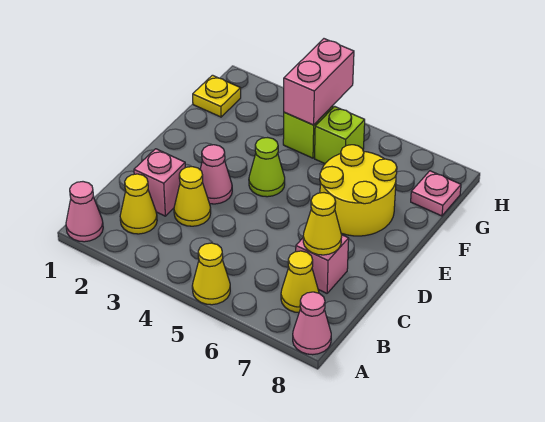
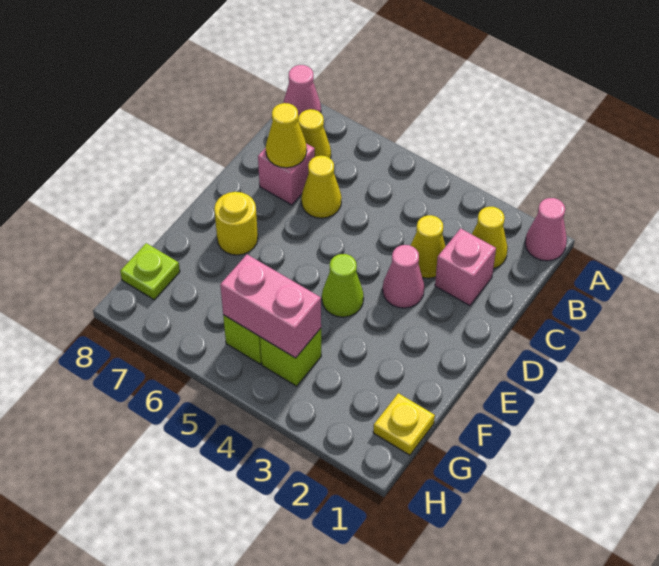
yellow cone A5 level 1 -> yellow cone C6 level 1
yellow round brick E6:F7 level 1 -> yellow round brick E7 level 1
pink brick G4:H4 level 2 -> pink brick G4:G5 level 2
pink plate G8 level 1 -> lime plate G8 level 1

